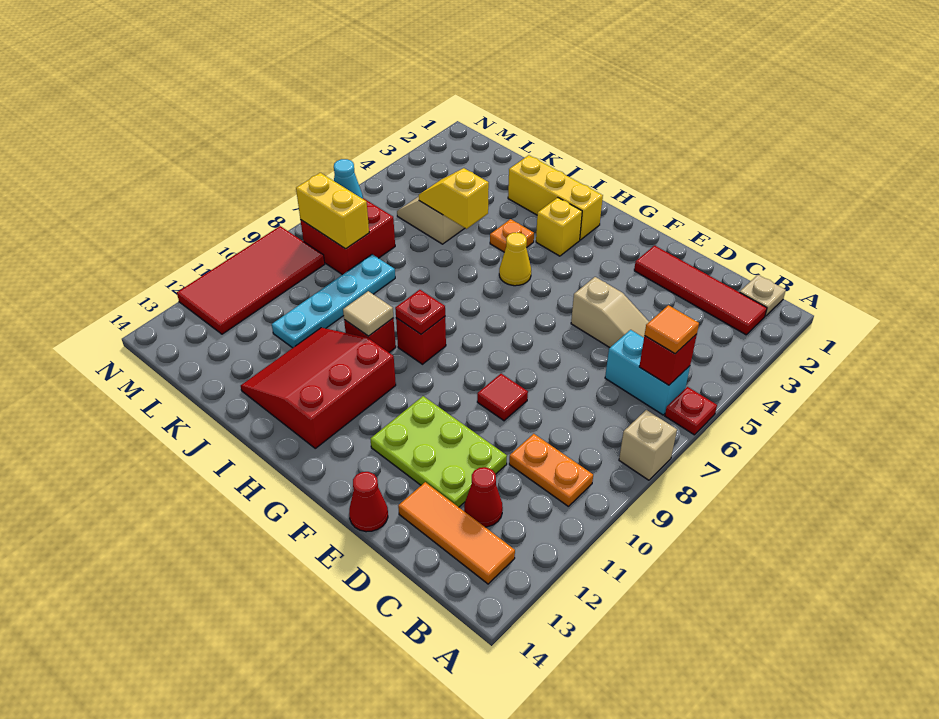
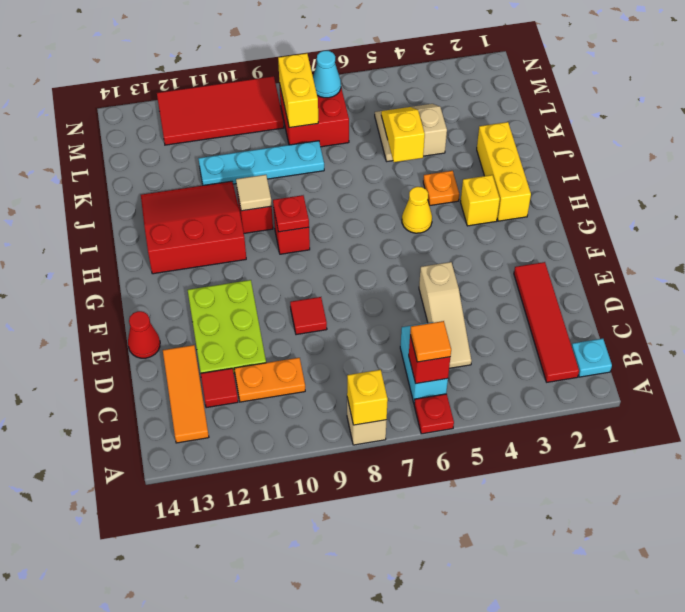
none -> yellow brick A8 level 2
tan plate B1 level 1 -> cyan plate B1 level 1
orange plate B10:C10 level 1 -> orange plate C10:C11 level 1
red cone C12 level 1 -> red tile C12 level 1

